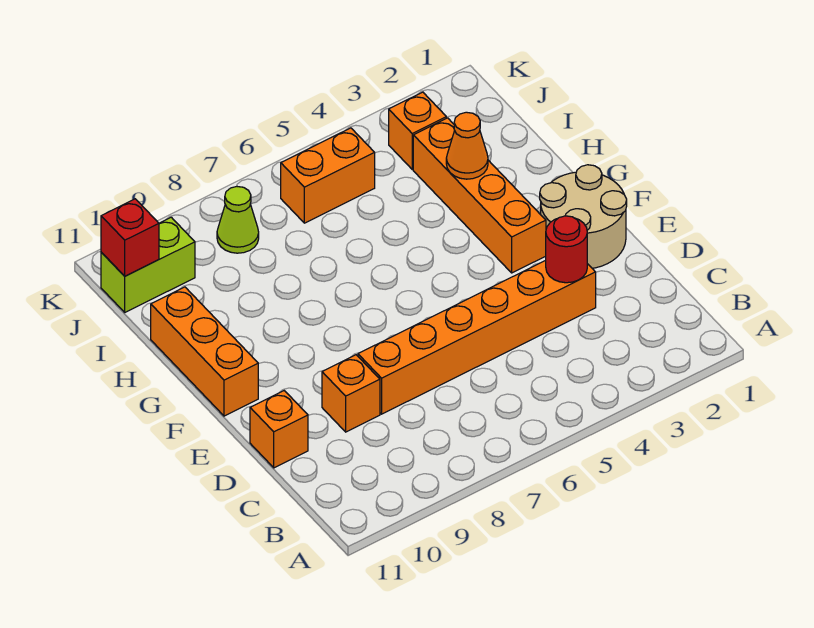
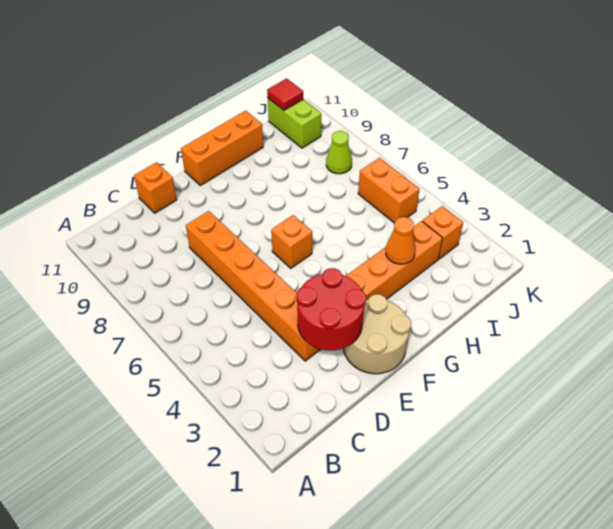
red round brick D3 level 2 -> red round brick D2:E3 level 2
orange brick D9 level 1 -> orange brick F6 level 1
red brick J11 level 2 -> red tile J11 level 2

